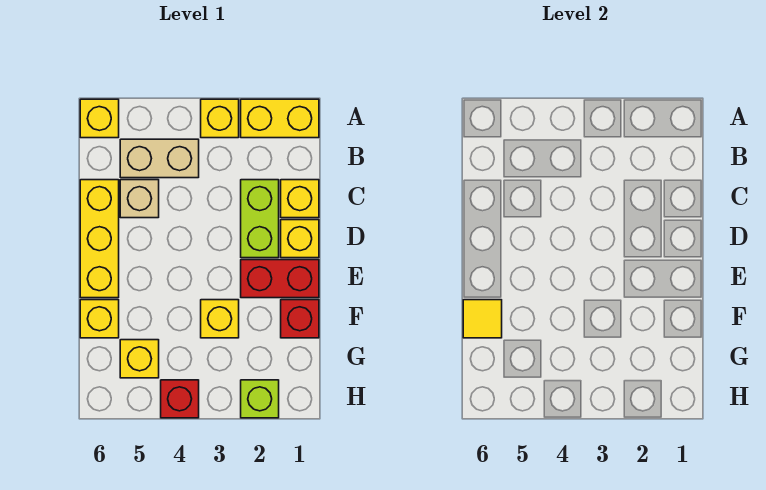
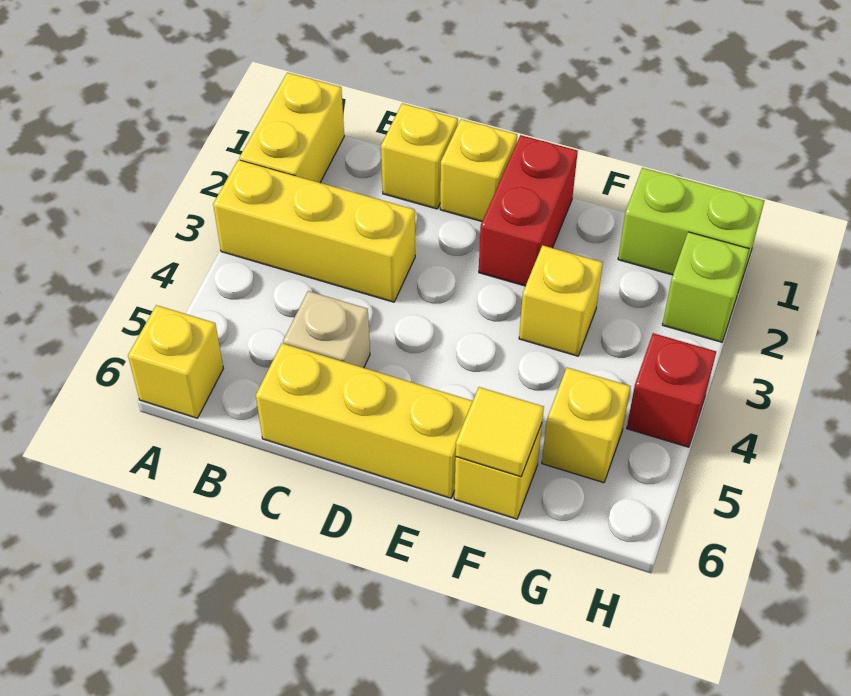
yellow brick A3 level 1 -> yellow brick A3:C3 level 1
tan brick B4:B5 level 1 -> none
lime brick C2:D2 level 1 -> lime brick G1:H1 level 1
red brick F1 level 1 -> none

